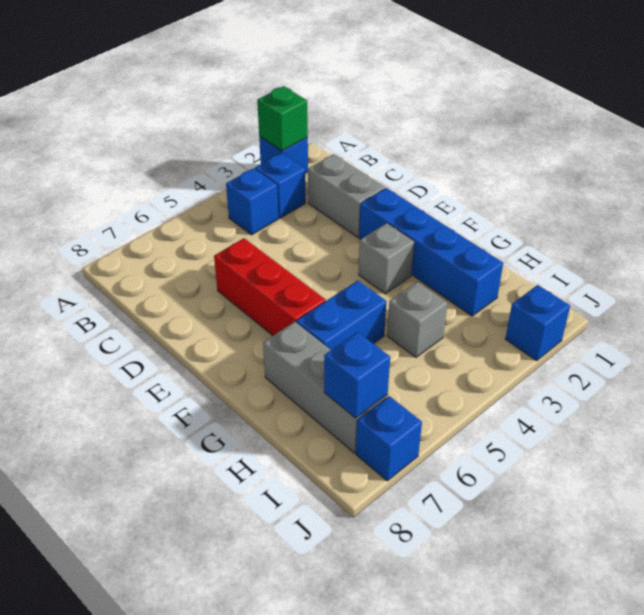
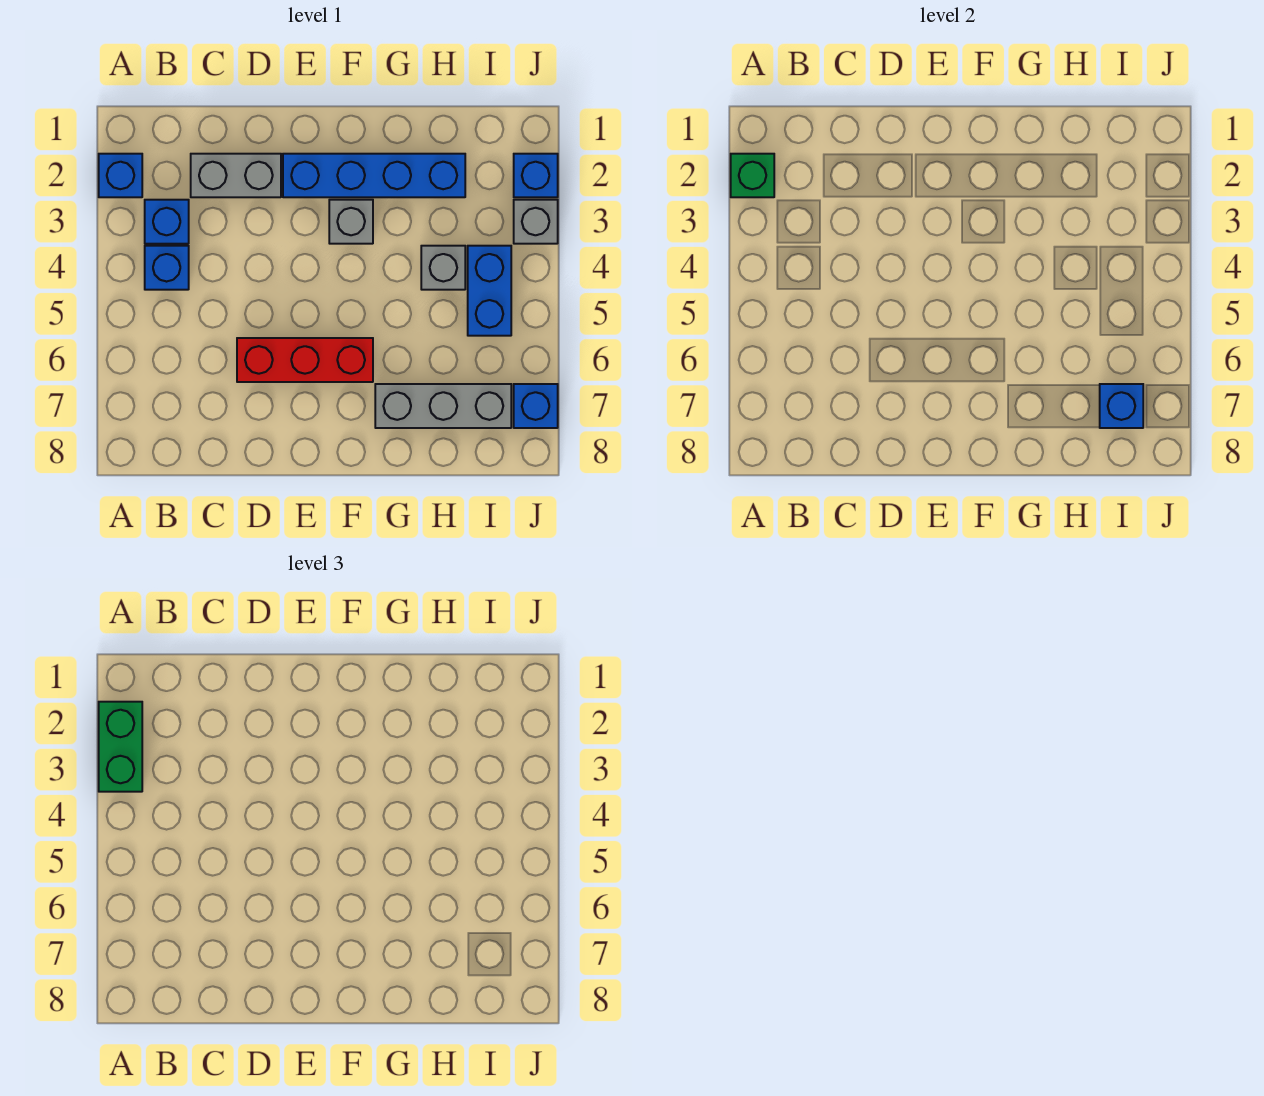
none -> green brick A2:A3 level 3
blue brick G5:G6 level 1 -> blue brick I4:I5 level 1
none -> grey brick J3 level 1

